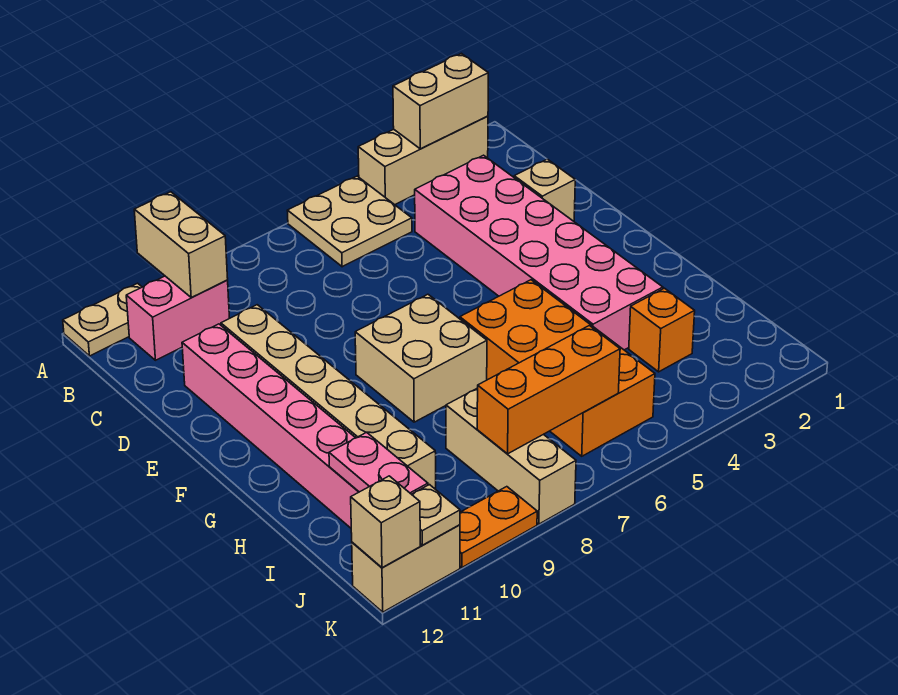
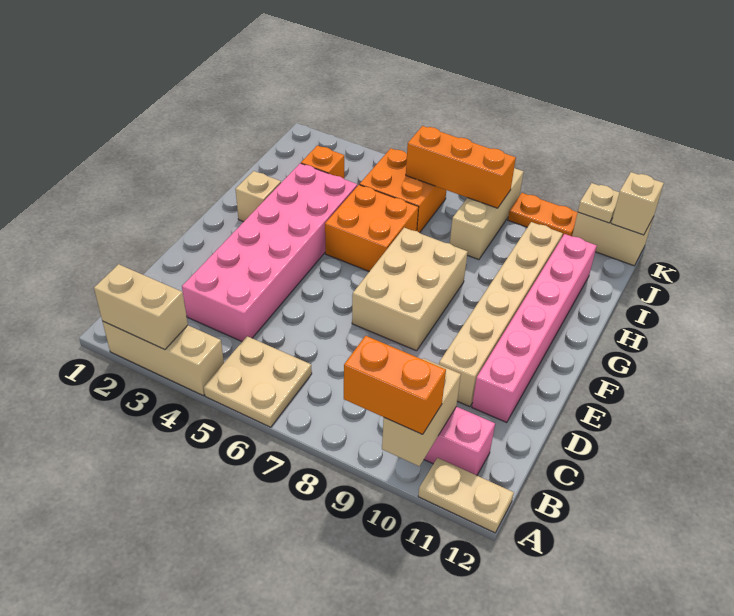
none -> orange brick A9:A10 level 3
tan brick D2 level 1 -> tan brick G2 level 1
tan brick F7:G8 level 1 -> tan brick E7:G8 level 1
pink plate I11:J11 level 2 -> none

